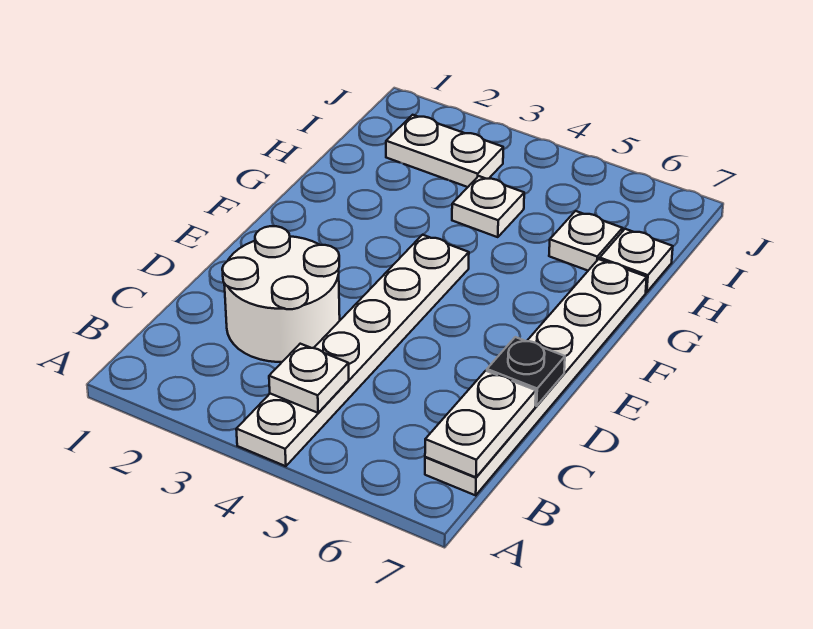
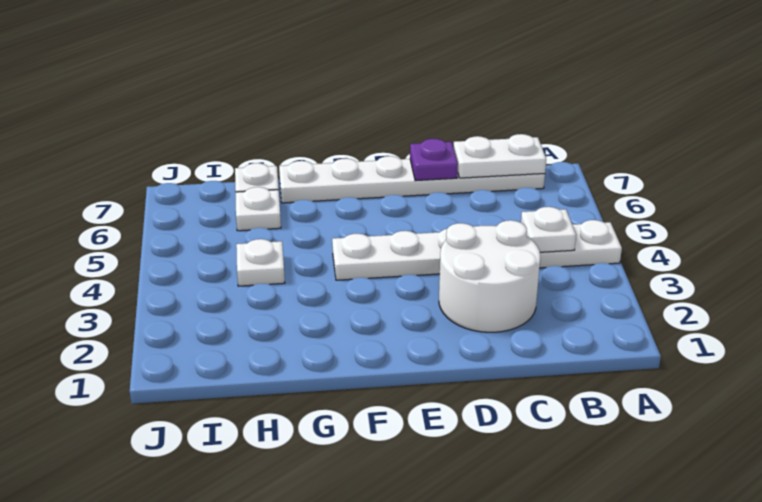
black plate D7 level 2 -> purple plate D7 level 2
white plate I2:I3 level 1 -> none

